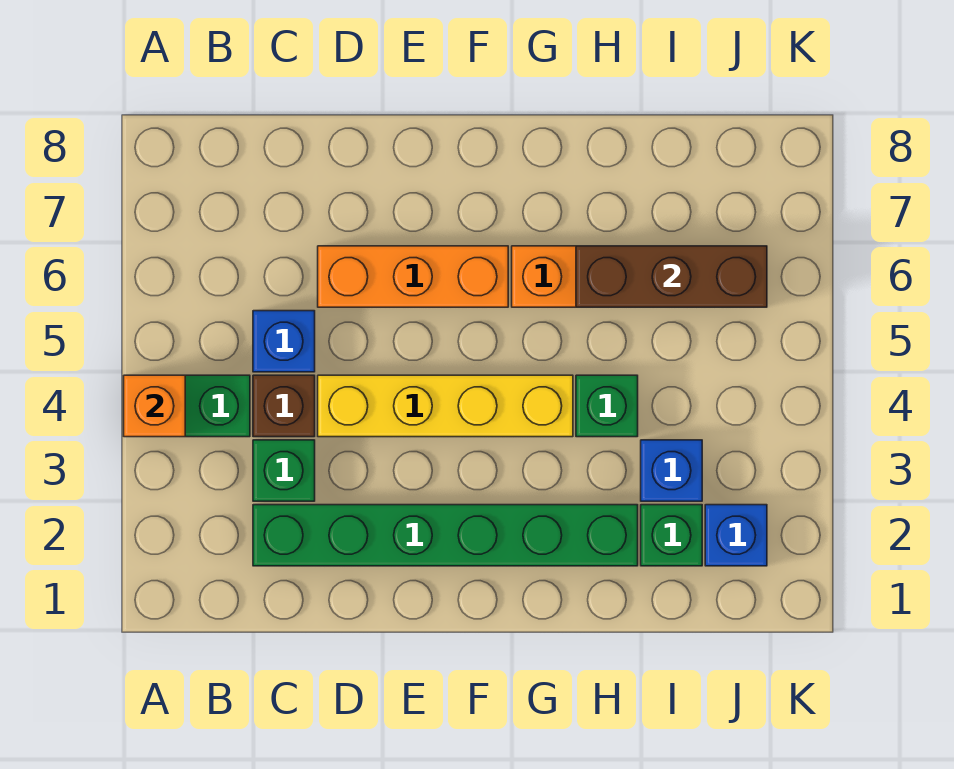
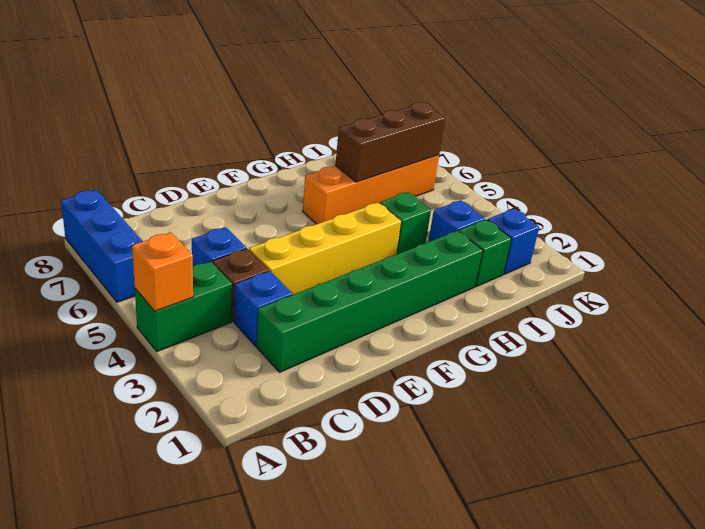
none -> blue brick A6:A8 level 1
green brick C3 level 1 -> blue brick C3 level 1
orange brick D6:F6 level 1 -> none

